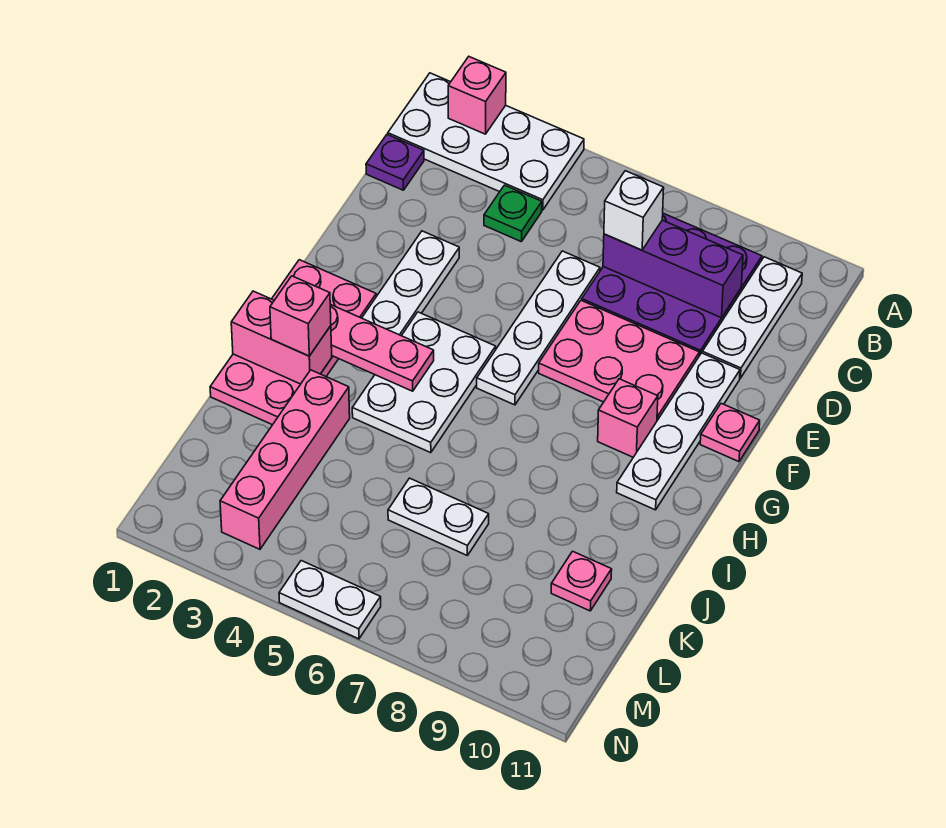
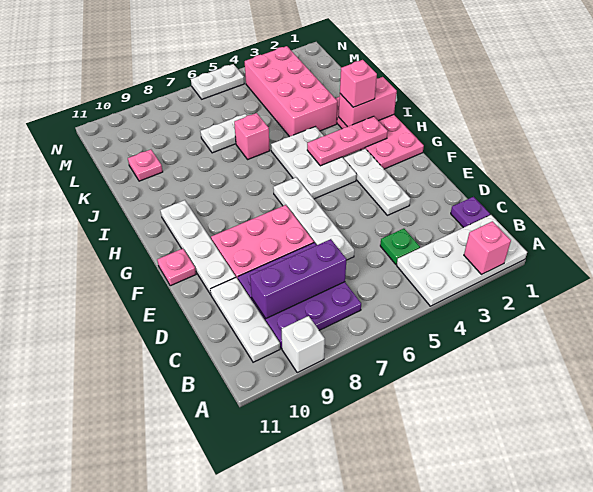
white brick C7 level 3 -> white brick A9 level 1
pink brick G9 level 1 -> pink brick J6 level 1
pink brick J3:M3 level 1 -> pink brick J3:M4 level 1

